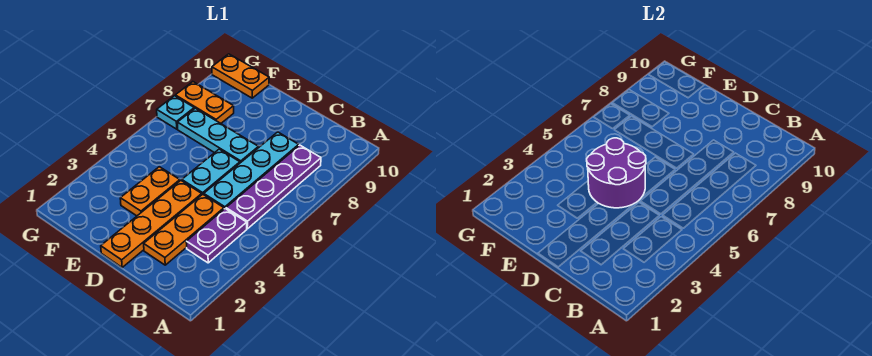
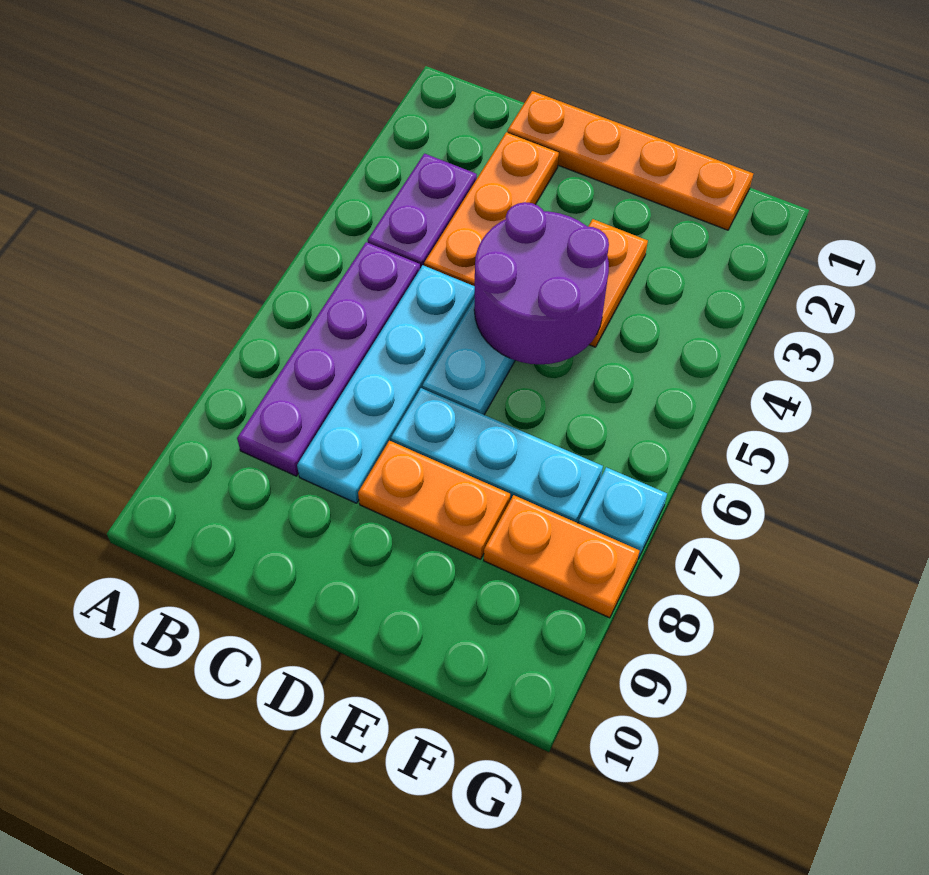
orange plate D1:D4 level 1 -> orange plate C1:F1 level 1
orange plate F10:G10 level 1 -> orange plate D8:E8 level 1

